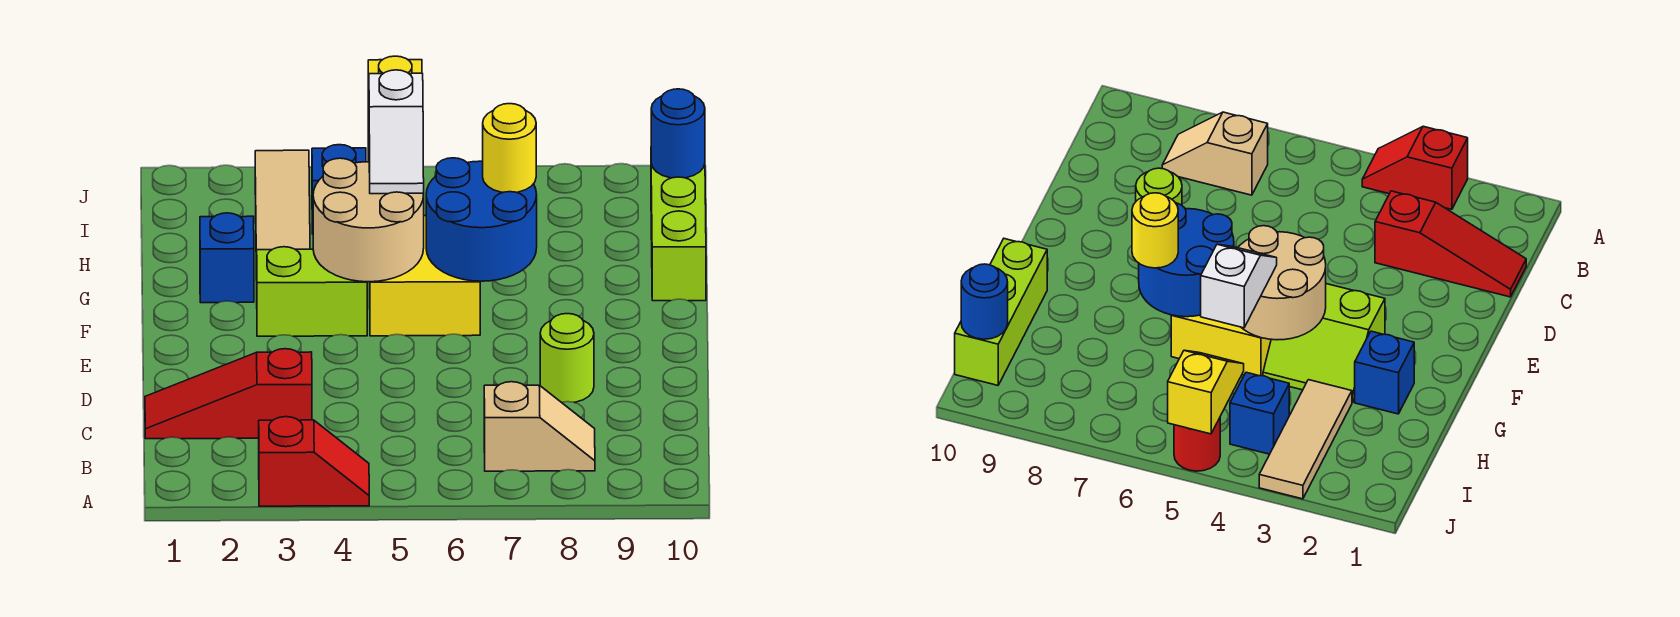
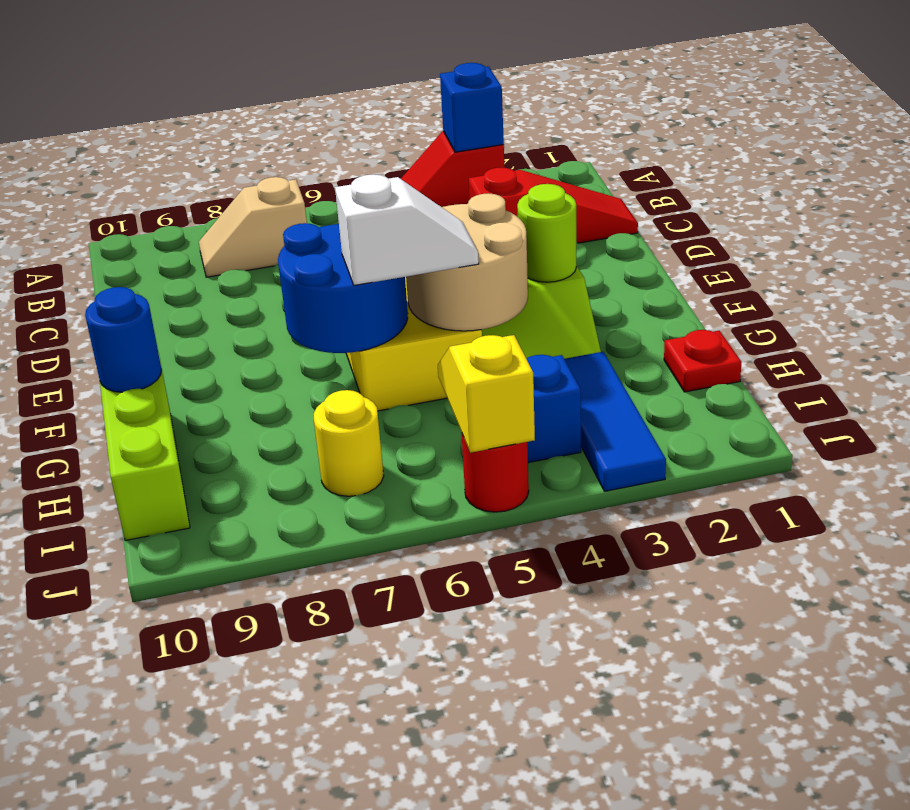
lime round brick D8 level 1 -> lime round brick F3 level 2
blue brick G2 level 1 -> blue brick A3 level 2
white slope G5:H5 level 3 top H -> white slope G5:G6 level 3 top 6
yellow round brick G7 level 3 -> yellow round brick I7 level 1
none -> red plate H1 level 1
tan tile H3:J3 level 1 -> blue tile H3:J3 level 1
blue round brick I10 level 2 -> blue round brick G10 level 2

